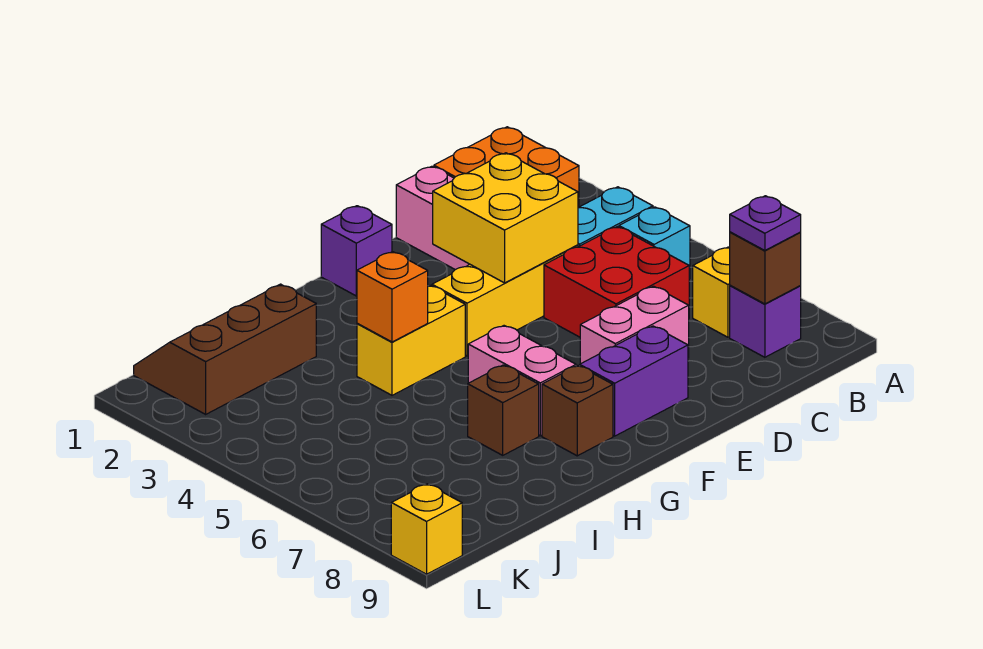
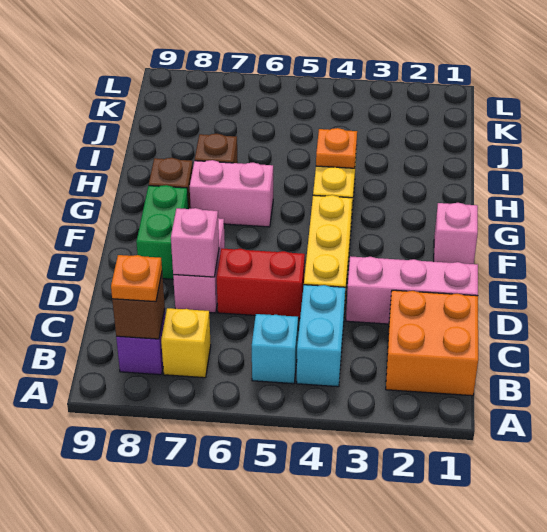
purple plate B8 level 3 -> orange plate B8 level 3
red brick C5:D6 level 1 -> red brick D5:D6 level 1
yellow brick D3:E4 level 2 -> none
none -> pink brick D7 level 2
purple brick E8:F8 level 1 -> green brick E8:F8 level 1
purple brick F1 level 1 -> pink brick F1 level 1
orange brick H4 level 2 -> orange plate H4 level 2
brown slope I1:K2 level 1 top 2 -> none
yellow brick L9 level 1 -> none

